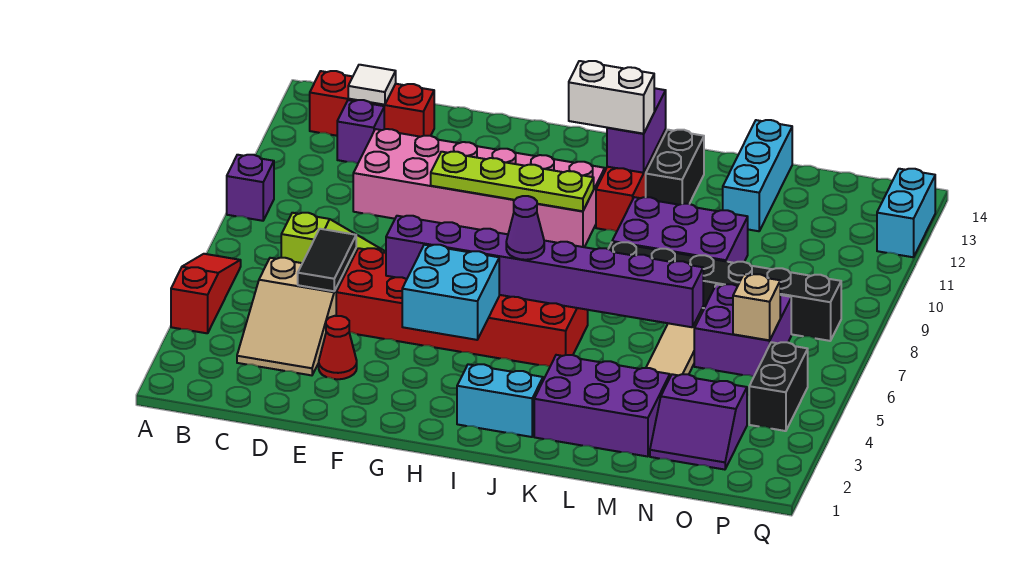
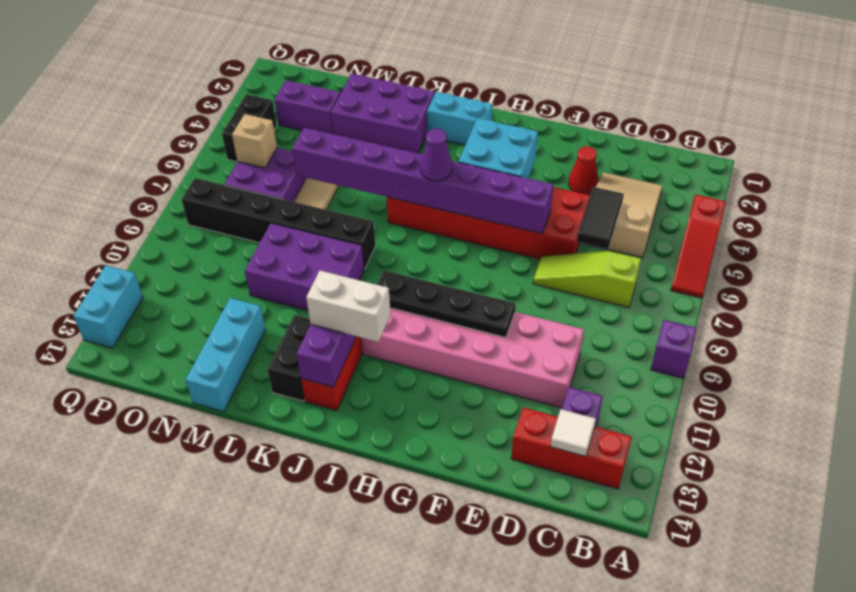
lime plate F10:I10 level 2 -> black plate F10:I10 level 2

